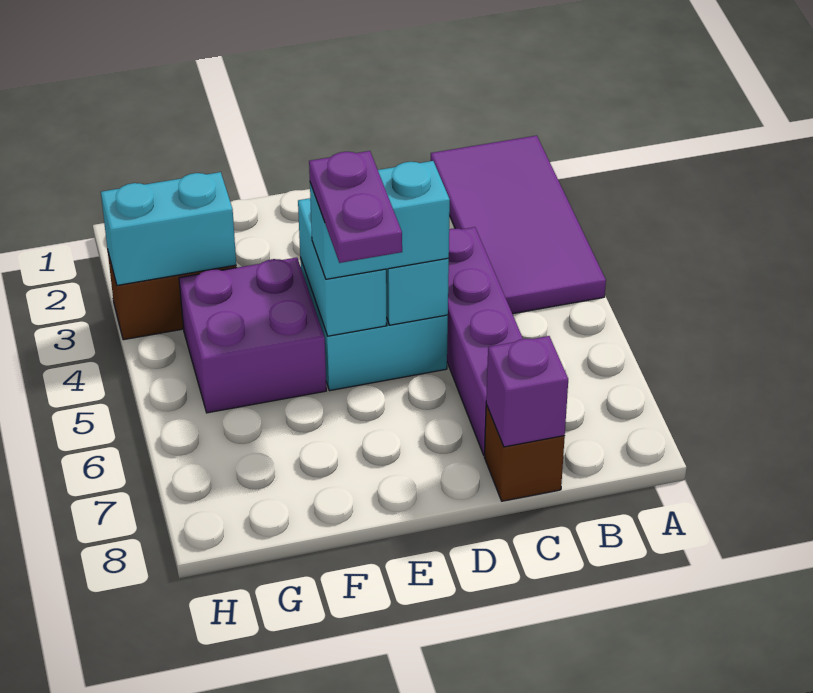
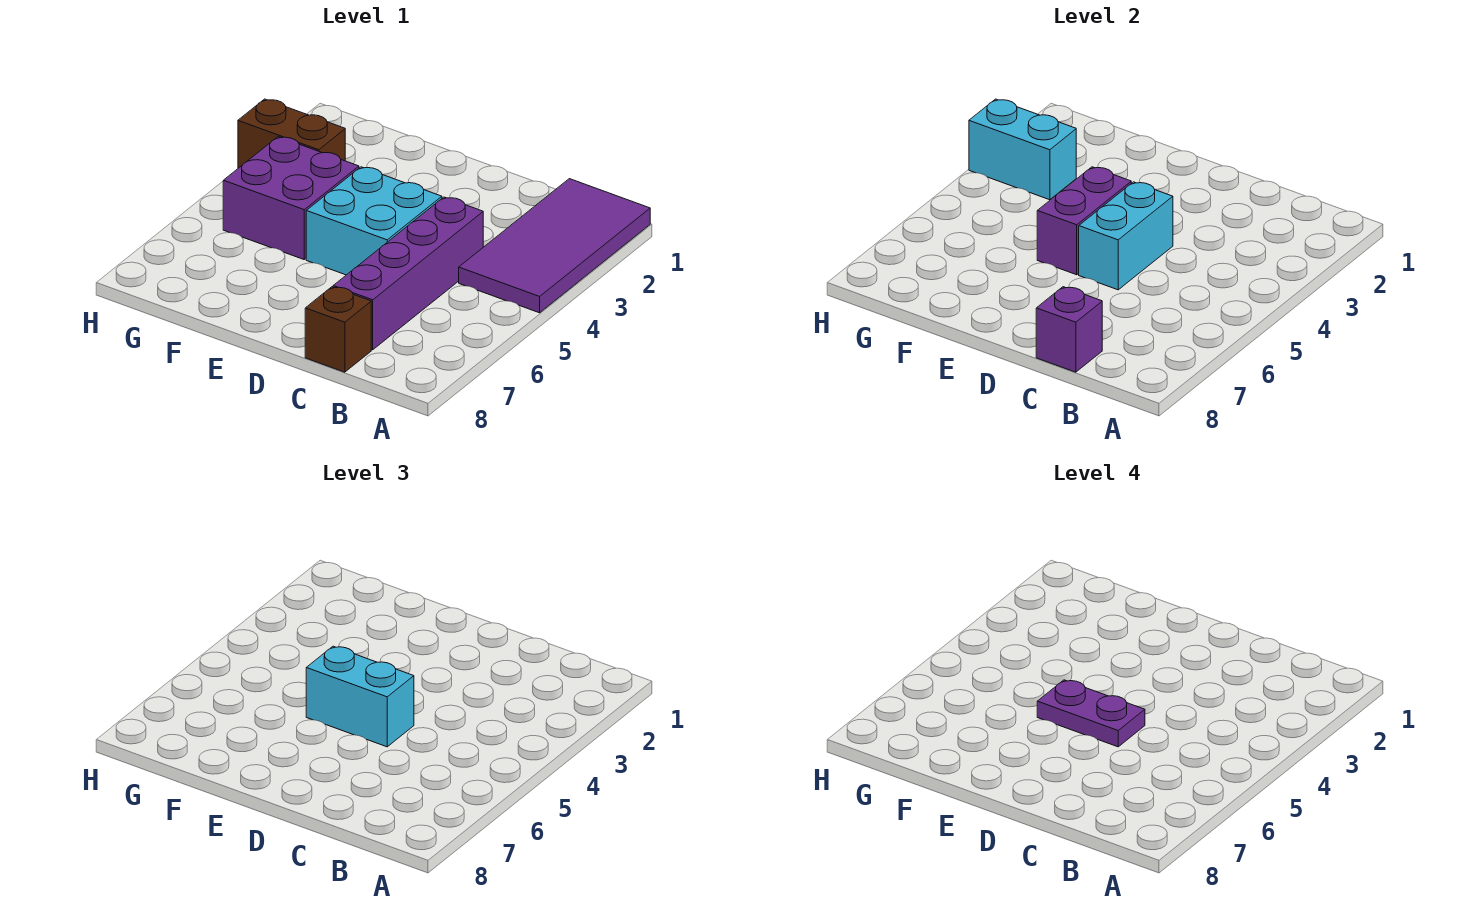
cyan brick E4:E5 level 2 -> purple brick E4:E5 level 2
purple plate E5:E6 level 4 -> purple plate D5:E5 level 4

